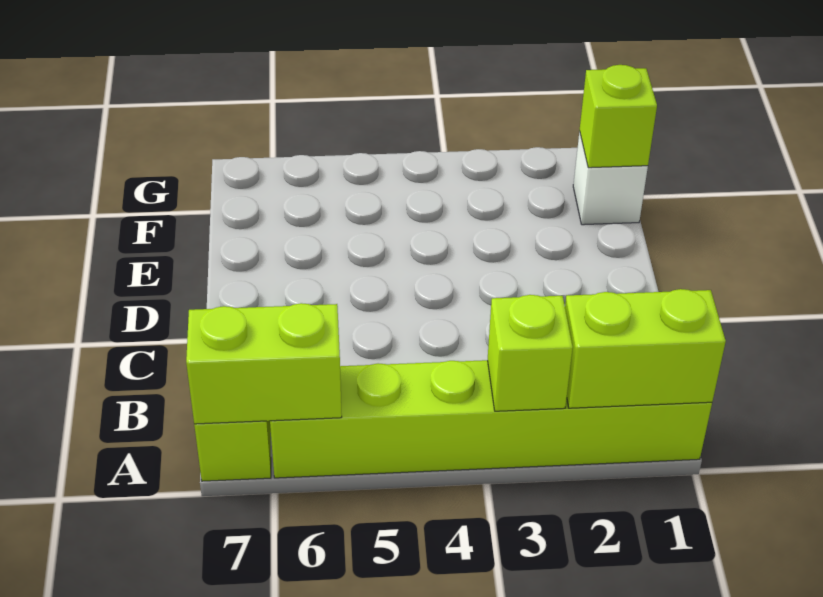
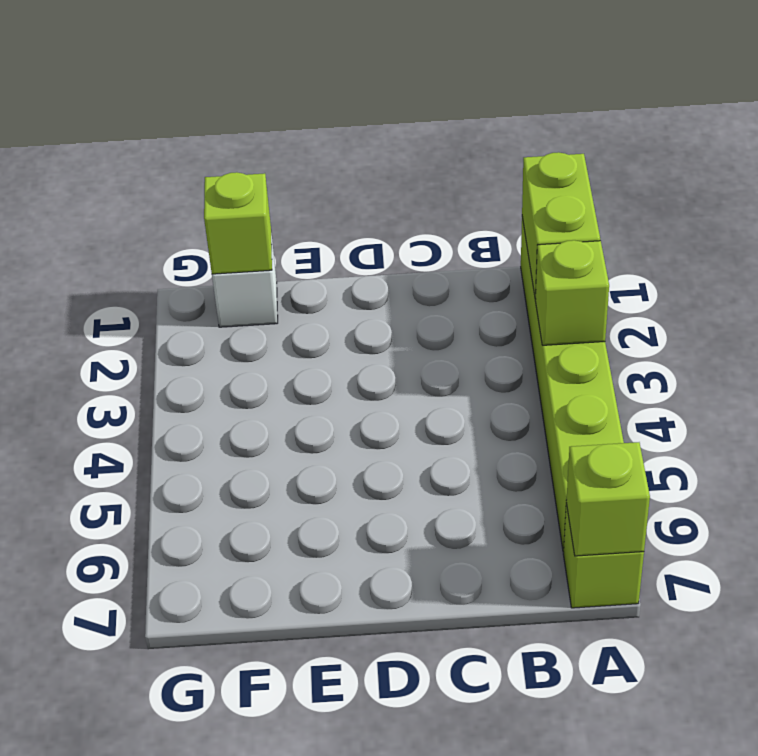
lime brick A6:A7 level 2 -> lime brick A7 level 2

